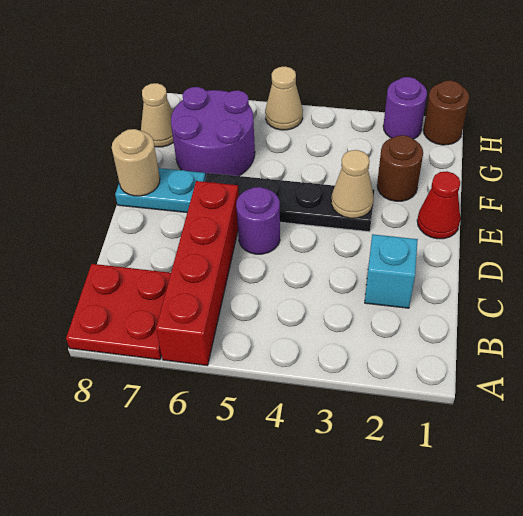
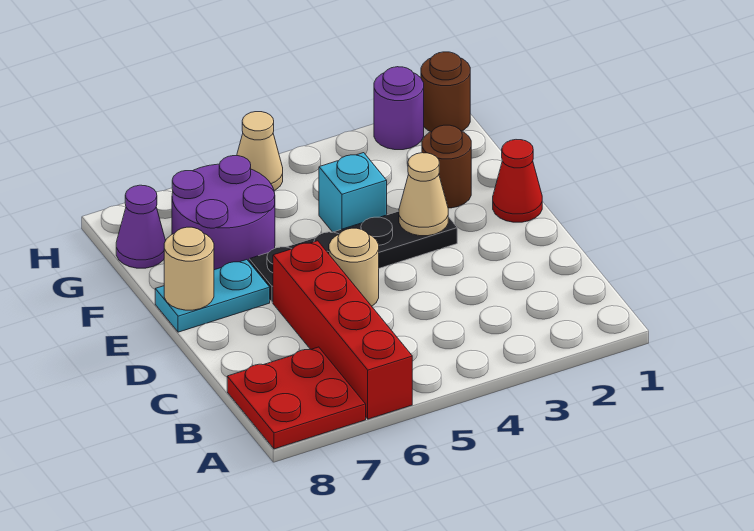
cyan brick C2 level 1 -> cyan brick F4 level 1
purple round brick D5 level 1 -> tan round brick D5 level 1
tan cone G8 level 1 -> purple cone G8 level 1

